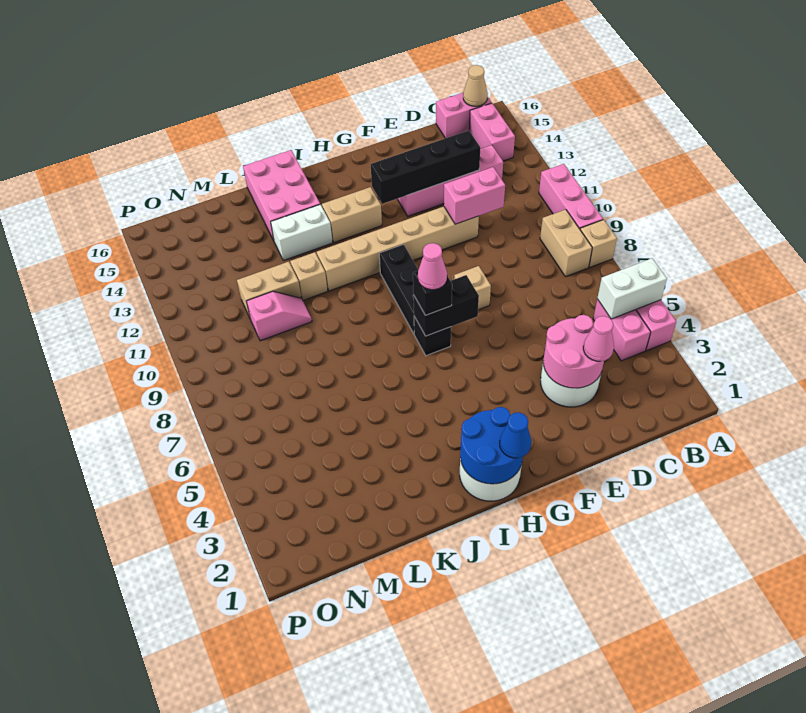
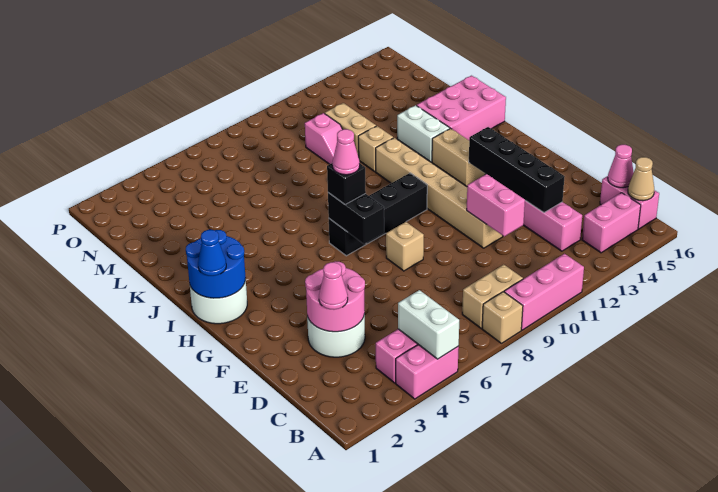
none -> pink cone C16 level 2

